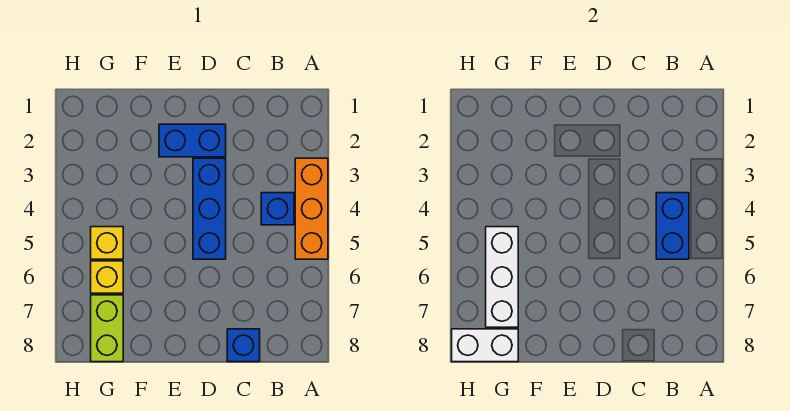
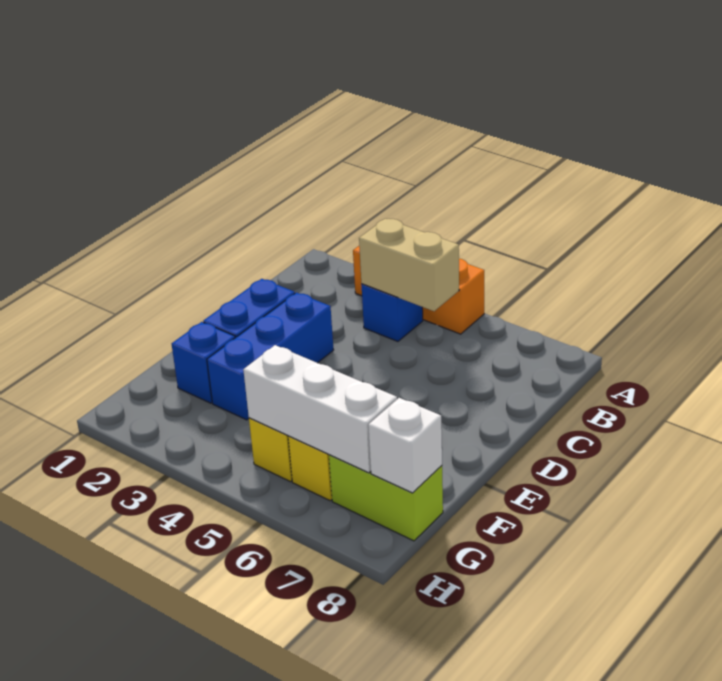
blue brick B4:B5 level 2 -> tan brick B4:B5 level 2
blue brick C8 level 1 -> blue brick F2 level 1
blue brick D3:D5 level 1 -> blue brick D3:F3 level 1
white brick G8:H8 level 2 -> white brick G8 level 2

